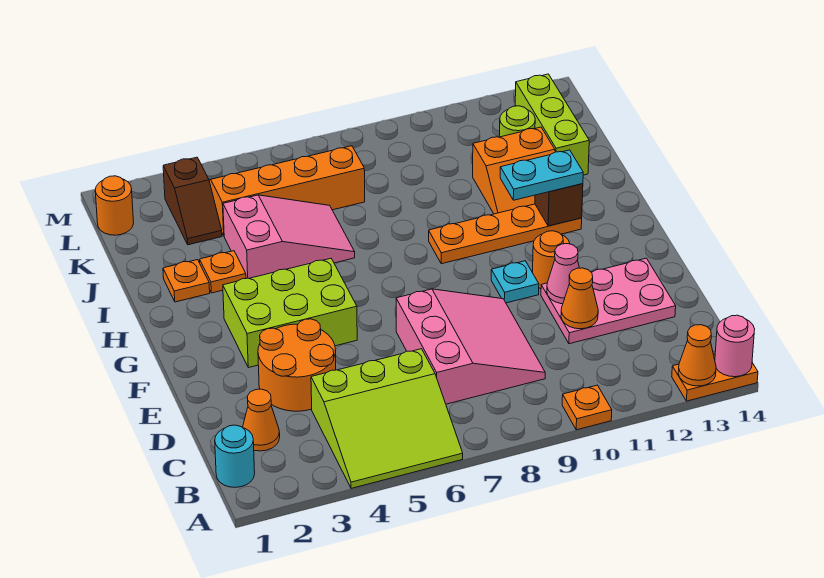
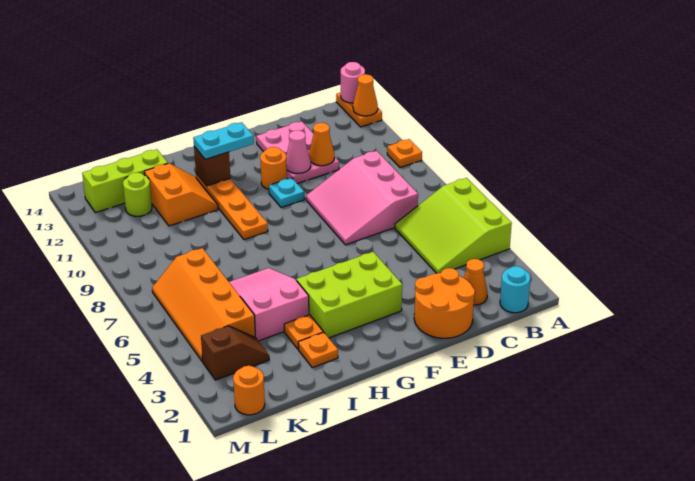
lime slope A4:C6 level 1 top C -> lime slope A4:C6 level 1 top A
pink slope C7:E9 level 1 top 7 -> pink slope C7:E9 level 1 top C
orange round brick D3:E4 level 1 -> orange round brick D1:E2 level 1
lime brick F3:G5 level 1 -> lime brick F3:H4 level 1
cyan plate H11:H12 level 3 -> cyan plate G12:H12 level 3

